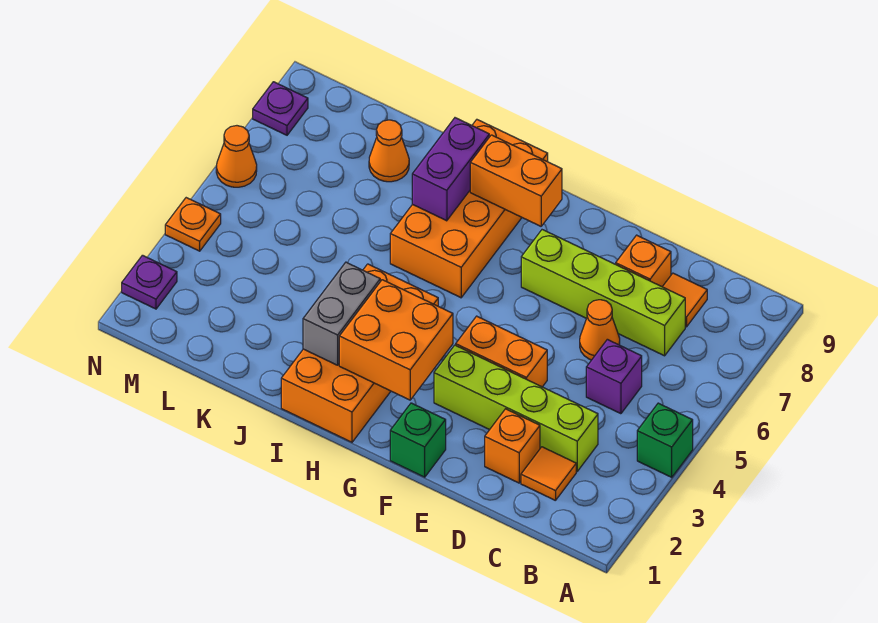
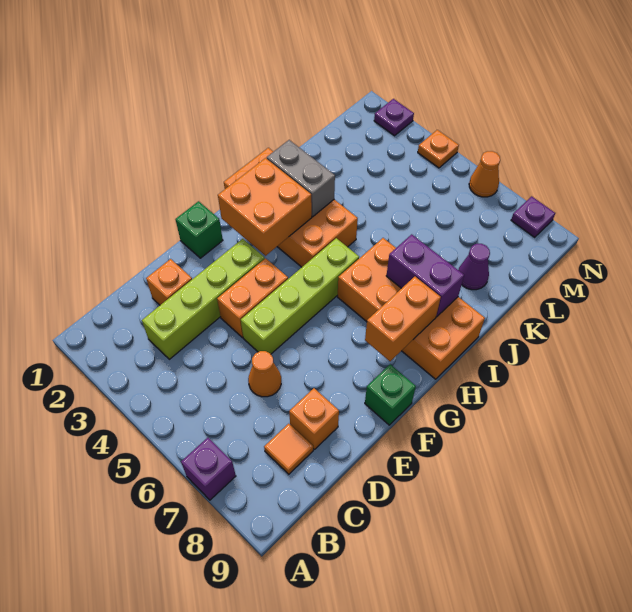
green brick A4 level 1 -> green brick F9 level 1
orange tile C2 level 1 -> none
purple brick C5 level 1 -> purple brick A7 level 1
lime brick C7:F7 level 1 -> lime brick E5:H5 level 1
orange cone K8 level 1 -> purple cone K8 level 1

